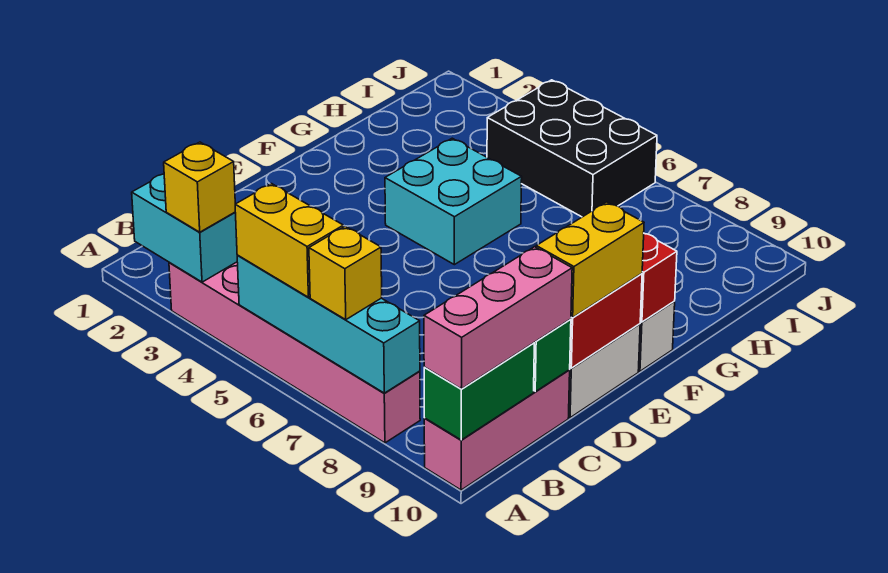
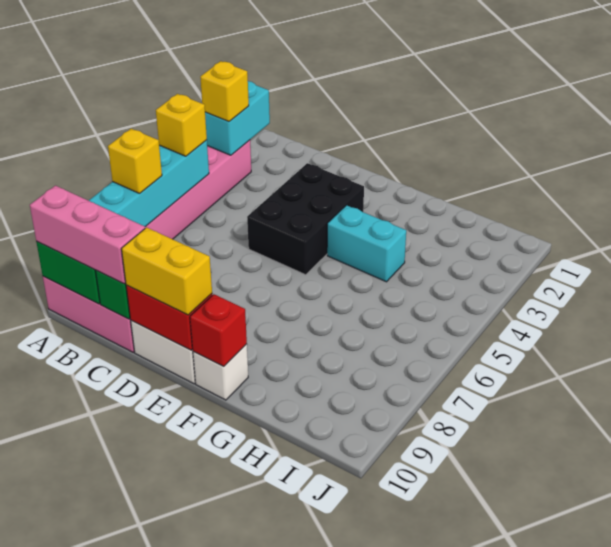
yellow brick A5:A6 level 3 -> yellow brick A5 level 3
cyan brick F4:G5 level 1 -> cyan brick F4:G4 level 1
black brick I4:J6 level 1 -> black brick D3:E5 level 1

